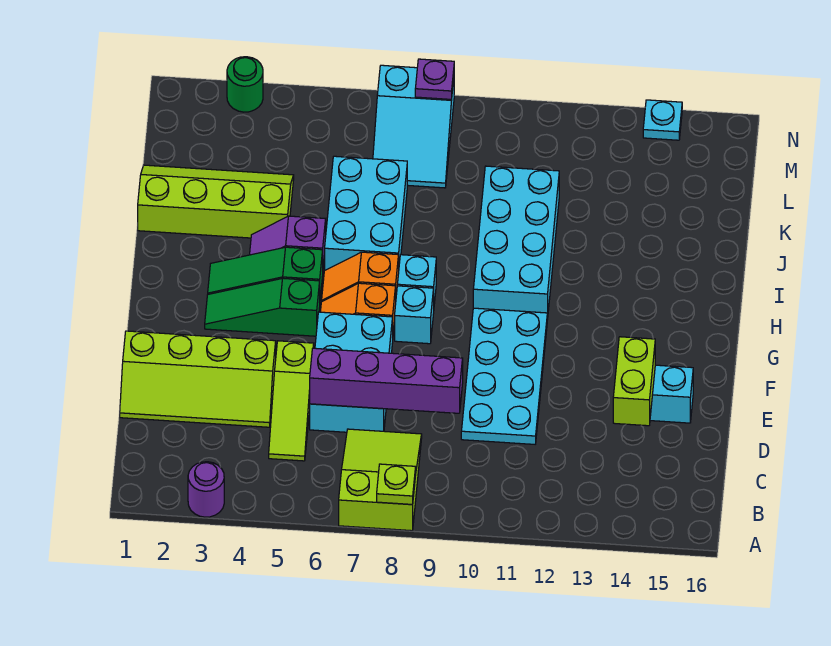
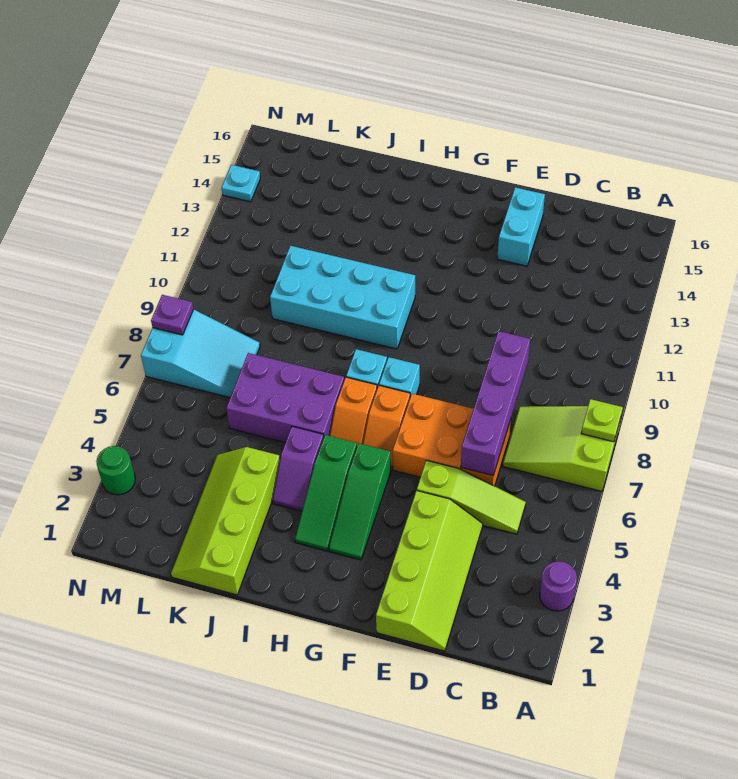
cyan brick D6:F7 level 1 -> orange brick D6:F7 level 1
cyan plate D10:G11 level 1 -> none
lime brick D14:E14 level 2 -> none
cyan brick I6:K7 level 1 -> purple brick I6:K7 level 1

